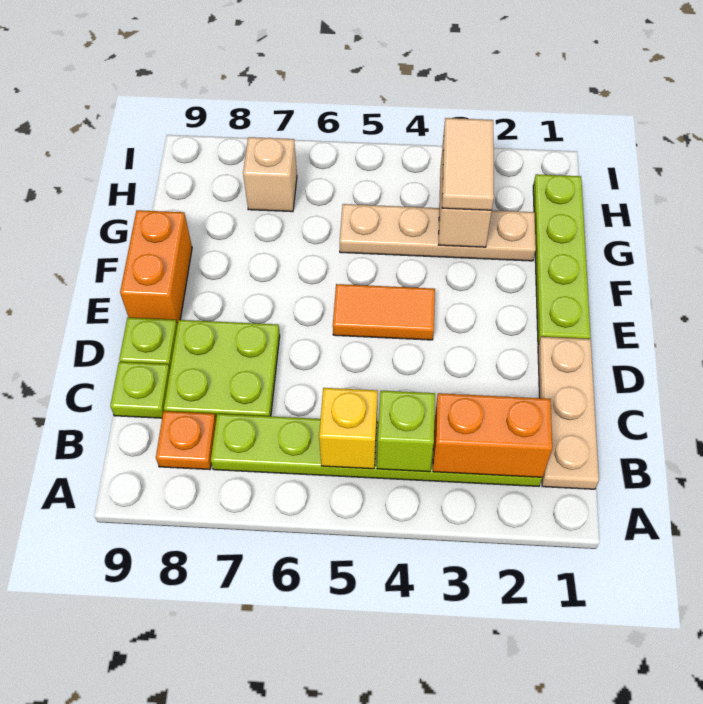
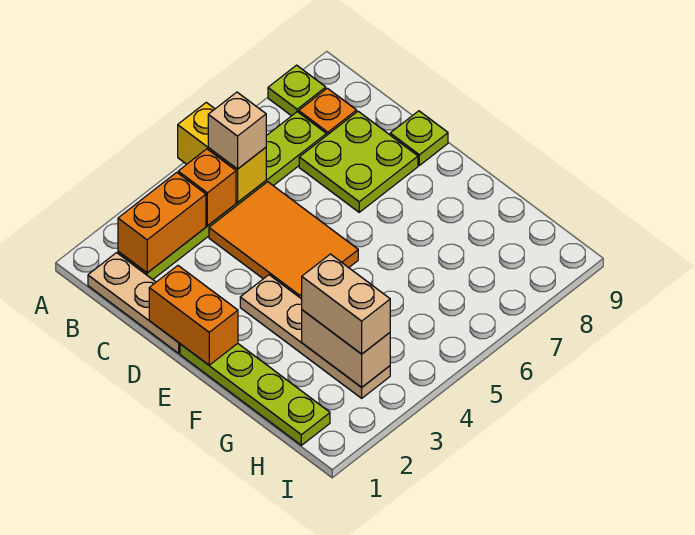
lime brick B4 level 2 -> orange brick B4 level 2
yellow brick B5 level 2 -> yellow brick A5:B5 level 2
lime plate C9 level 1 -> lime plate A8 level 1
orange tile E4:E5 level 1 -> orange tile C4:E5 level 1
orange brick E9:F9 level 1 -> orange brick D1:E1 level 2
tan plate G2:G5 level 1 -> tan plate E3:H3 level 1
tan tile G3:H3 level 3 -> tan brick G3:H3 level 3
tan brick H7 level 1 -> tan brick B5 level 3

